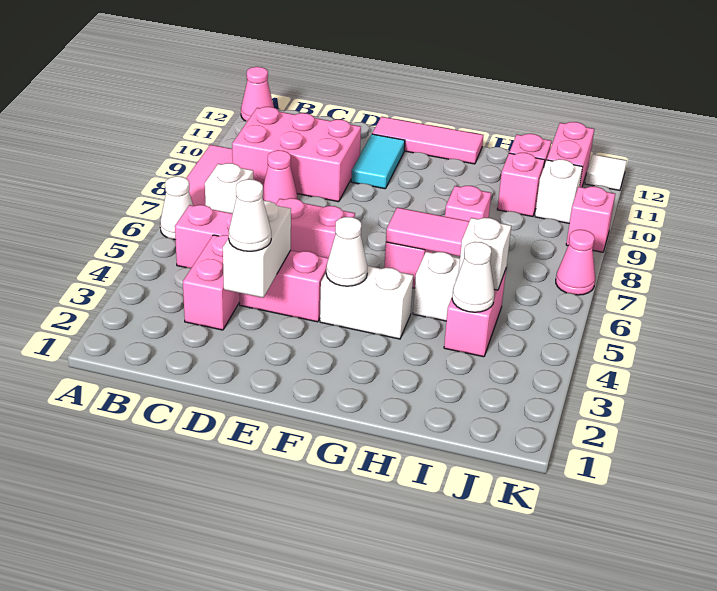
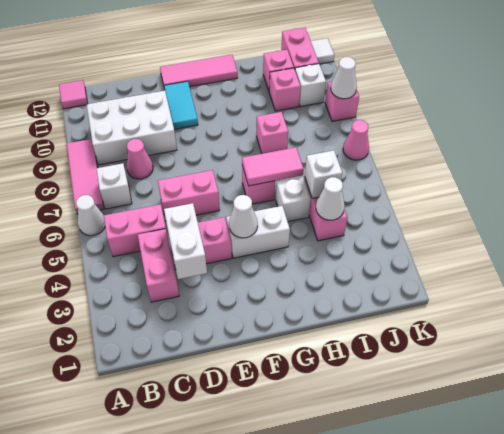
pink cone A12 level 1 -> pink tile A12 level 1
pink brick B9:D10 level 1 -> white brick B9:D10 level 1
white cone D3 level 3 -> white cone K9 level 2

